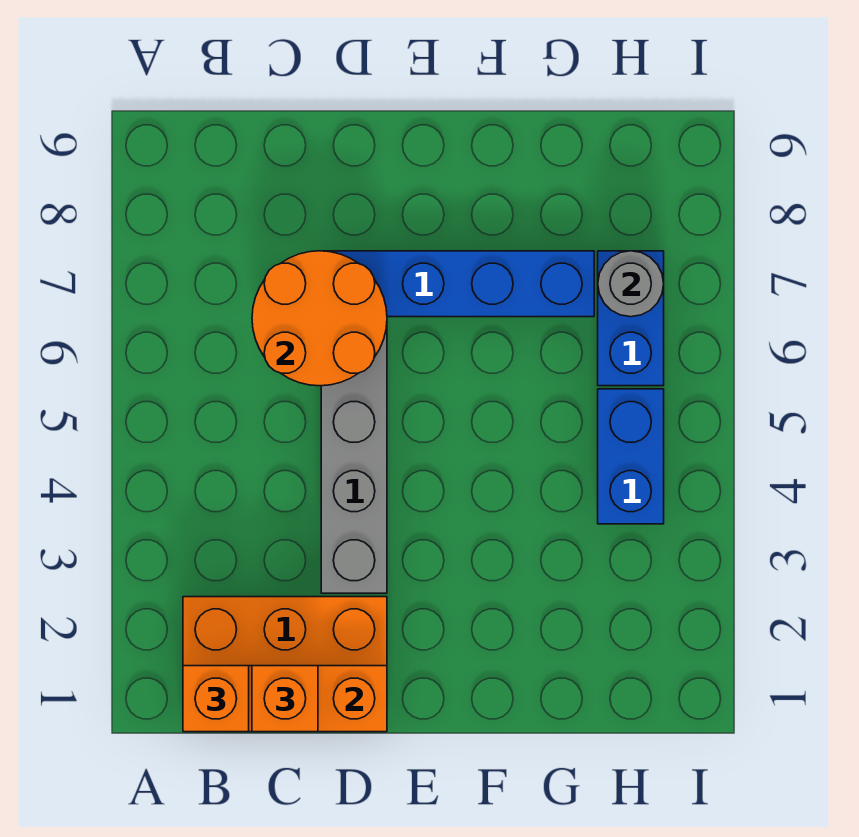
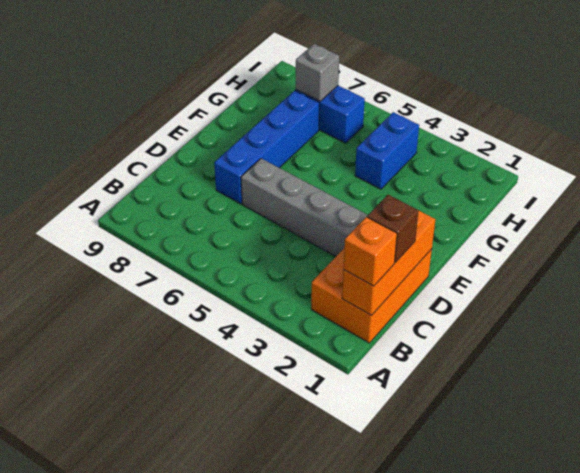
orange brick C1 level 3 -> brown brick C1 level 3
orange round brick C6:D7 level 2 -> none
blue brick H4:H5 level 1 -> blue brick G4:H4 level 1
grey round brick H7 level 2 -> grey brick H7 level 2

